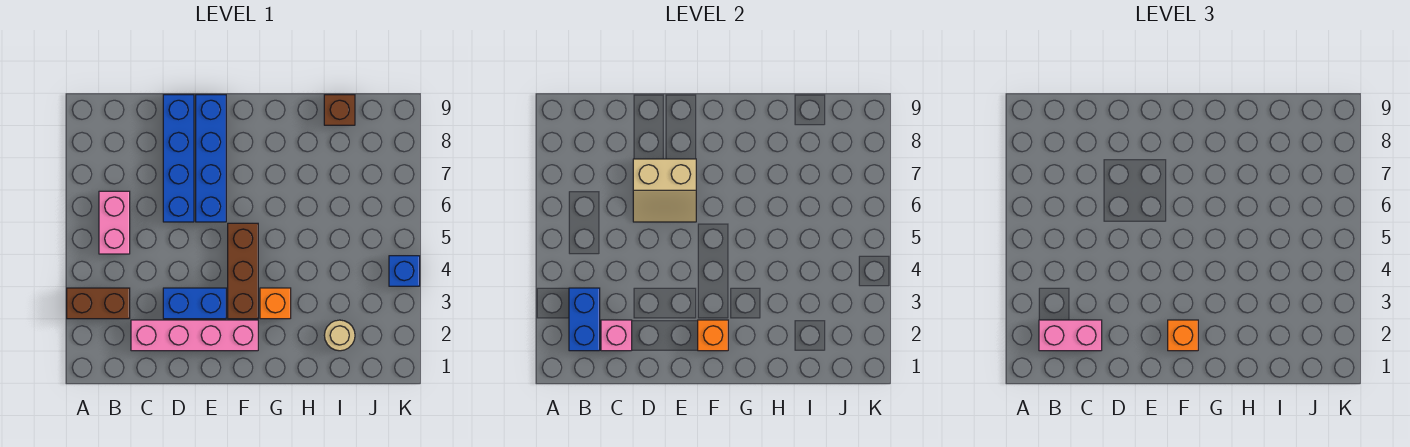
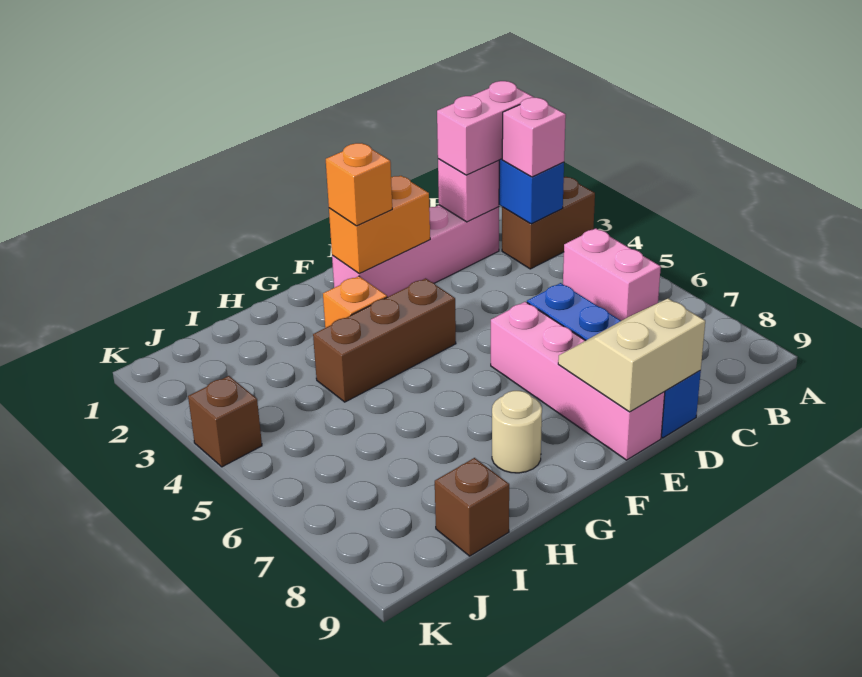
none -> pink brick B3 level 3
blue brick D3:E3 level 1 -> none
tan slope D6:E7 level 2 top 7 -> tan slope D8:E9 level 2 top 9
blue brick E6:E9 level 1 -> pink brick E6:E9 level 1
orange brick F2 level 2 -> orange brick E2:F2 level 2
brown brick F3:F5 level 1 -> brown brick F4:H4 level 1
tan round brick I2 level 1 -> tan round brick G8 level 1
blue brick K4 level 1 -> brown brick K4 level 1

